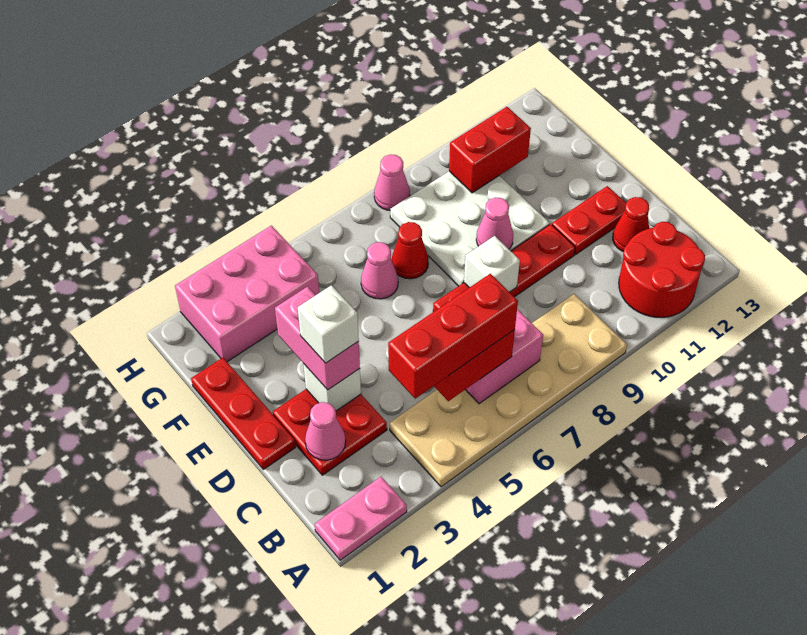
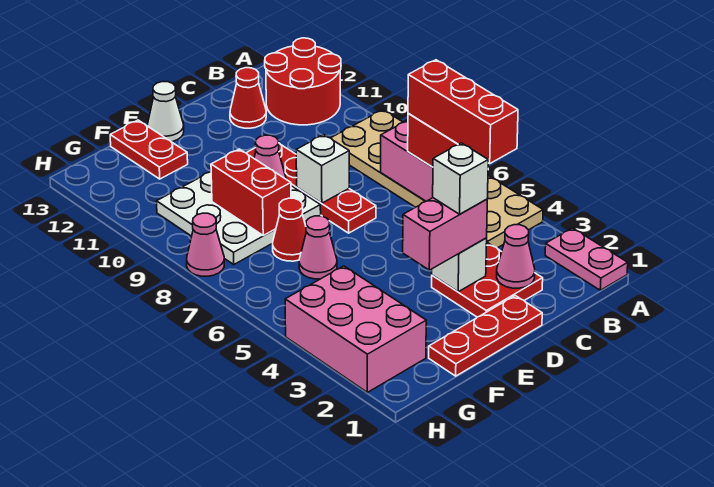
red plate D11:D12 level 1 -> red plate F12:F13 level 1
none -> white cone E13 level 1
red brick G10:G11 level 2 -> red brick F8:F9 level 2

